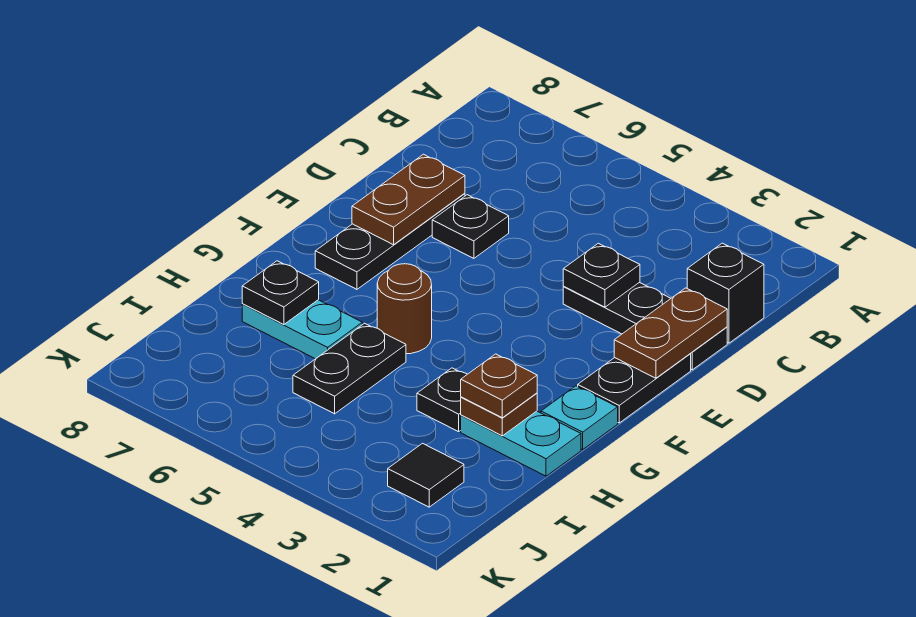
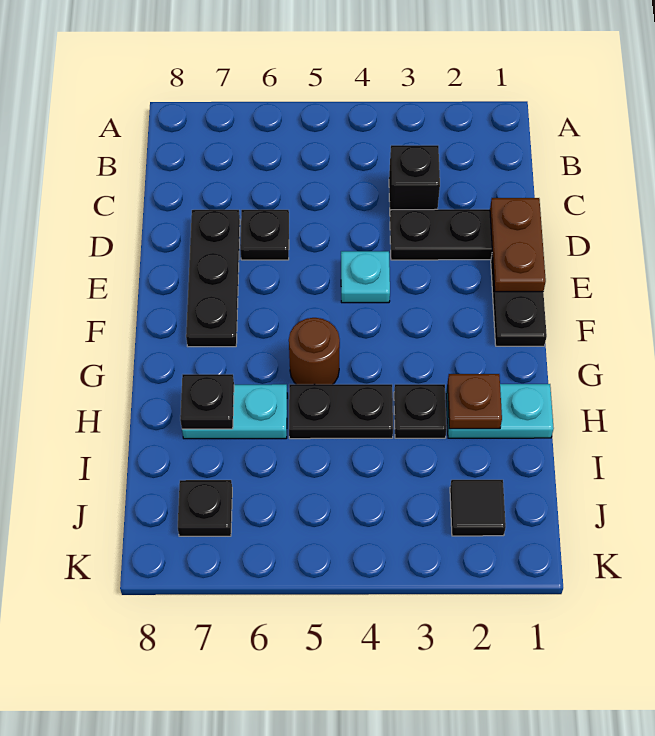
black brick C1 level 1 -> black brick C3 level 1
black plate D3 level 2 -> black plate J7 level 1
brown plate D7:E7 level 2 -> none
cyan plate G1 level 1 -> cyan plate E4 level 1
brown plate H2 level 3 -> none
black plate H5:I5 level 1 -> black plate H4:H5 level 1

